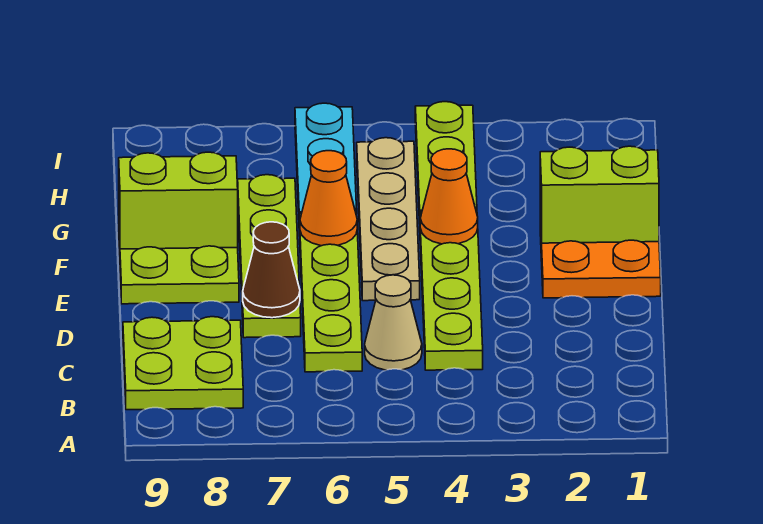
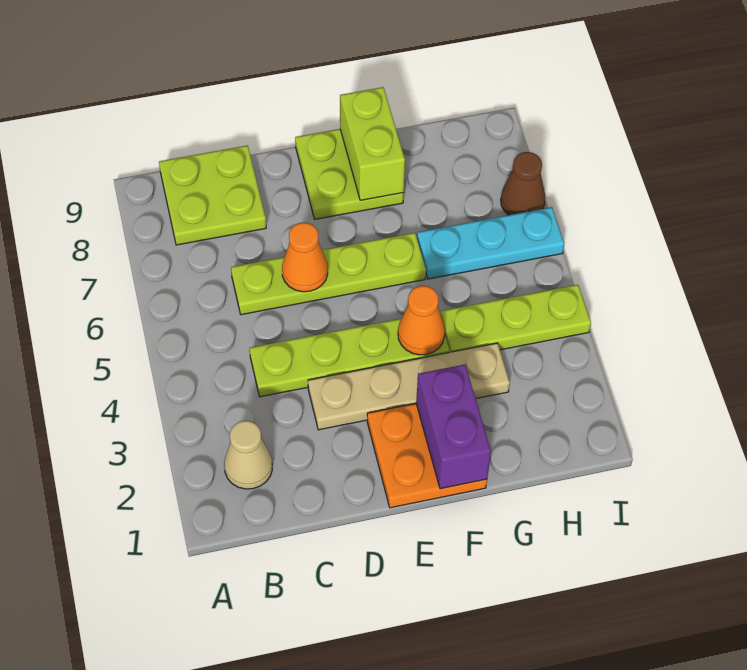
tan cone C5 level 1 -> tan cone B2 level 1
lime plate D7:G7 level 1 -> none
brown cone D7 level 2 -> brown cone I7 level 1
tan plate E5:H5 level 1 -> tan plate D3:G3 level 1
lime brick F1:F2 level 2 -> purple brick F1:F2 level 2
orange cone F6 level 2 -> orange cone D6 level 2

